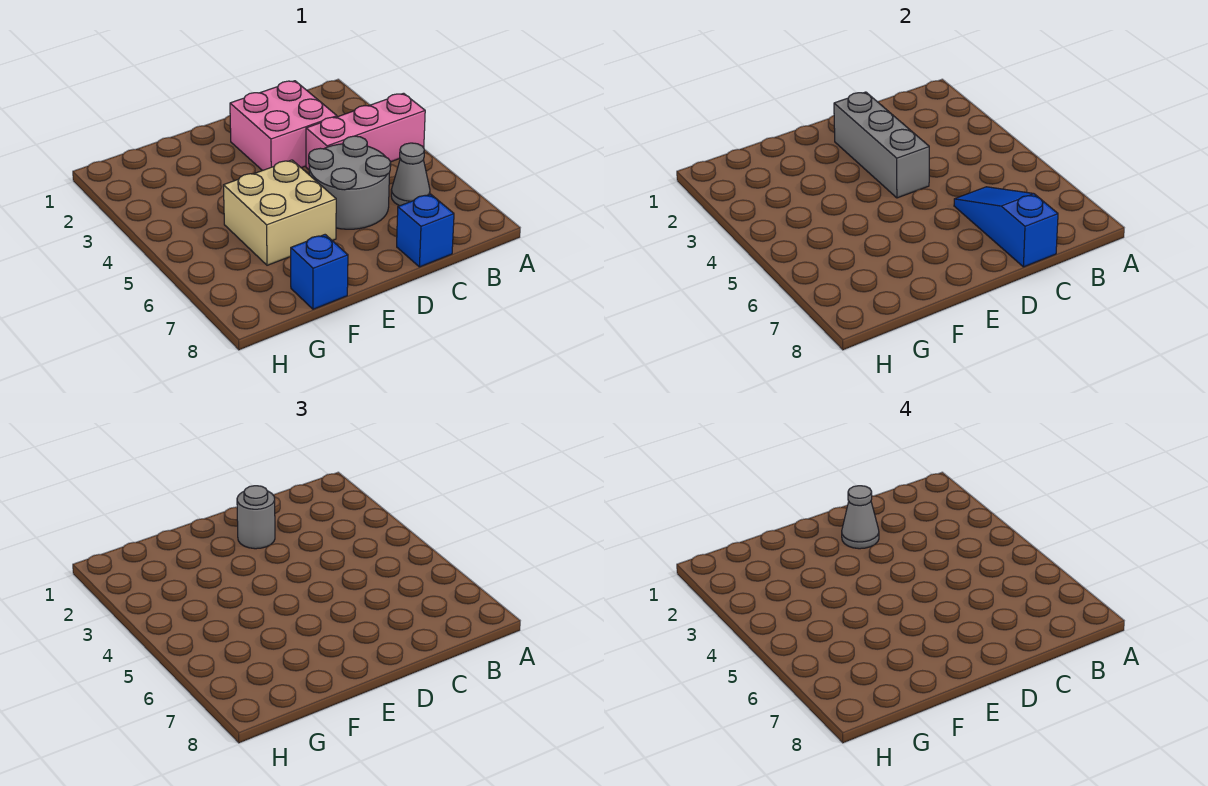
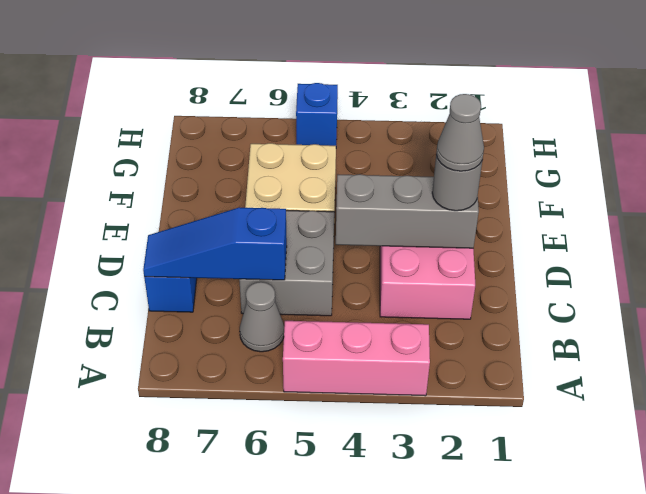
pink brick A4:C4 level 1 -> pink brick A3:A5 level 1
grey round brick C5:D6 level 1 -> grey brick C5:D6 level 1
blue slope C6:C8 level 2 top 8 -> blue slope C6:C8 level 2 top 6
blue brick F8 level 1 -> blue brick H5 level 1

